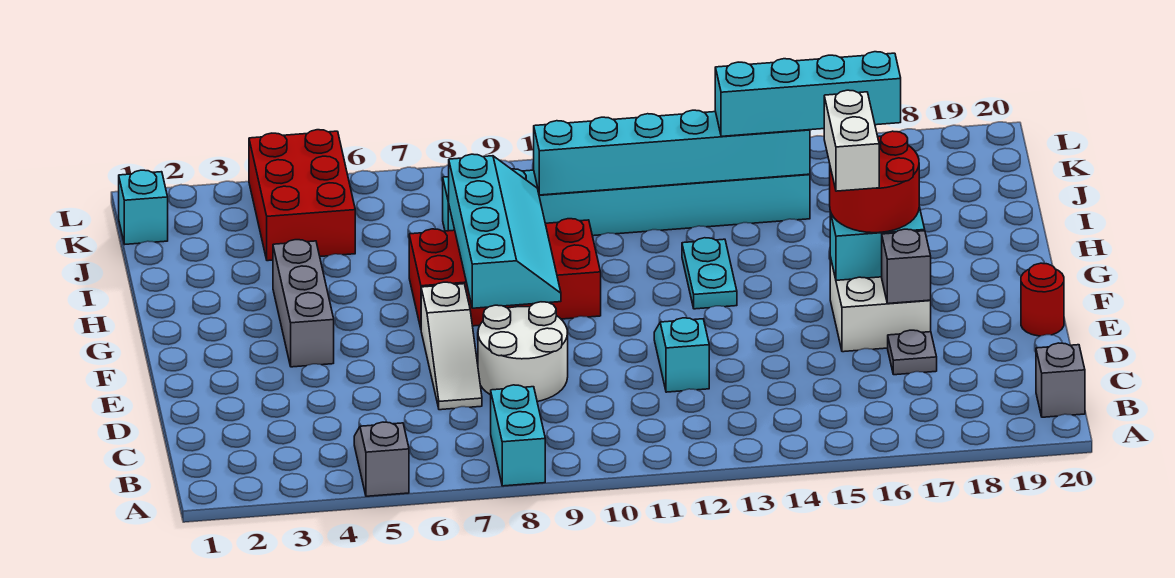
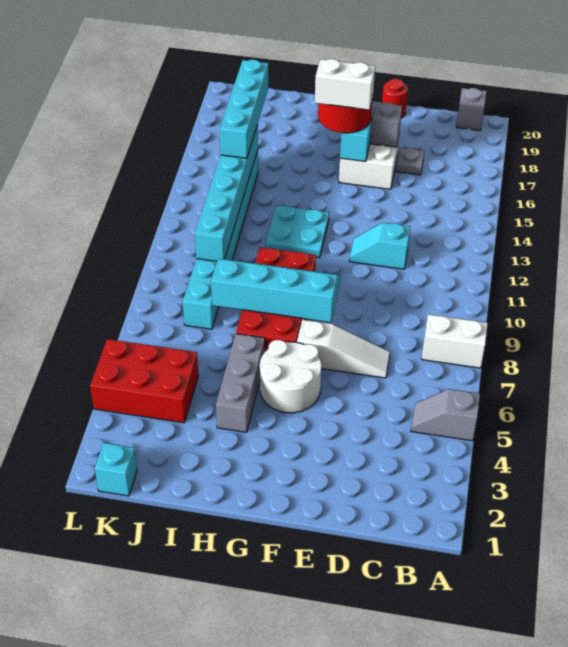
cyan brick A8:B8 level 1 -> white brick A8:B8 level 1
white round brick D8:E9 level 1 -> white round brick F5:G6 level 1
grey brick F4:H4 level 1 -> grey brick H4:H6 level 1
cyan plate G13:H13 level 1 -> cyan plate G12:H13 level 1

